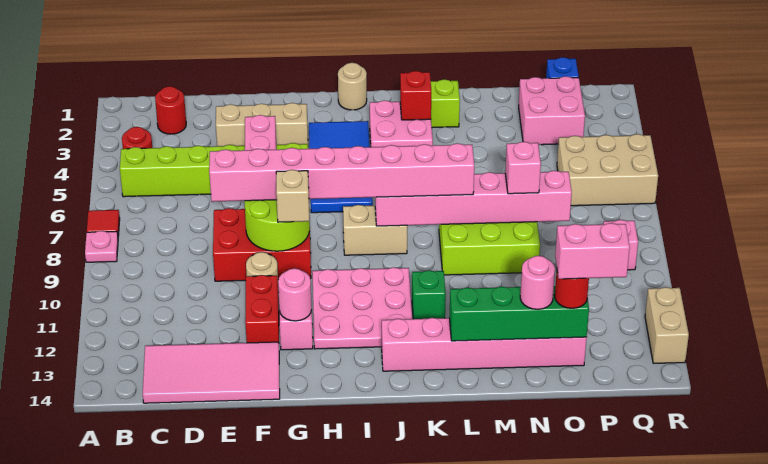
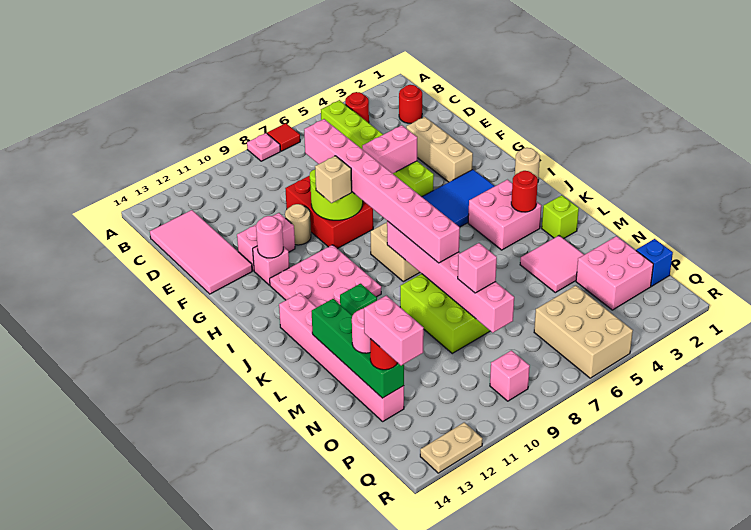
red brick F11:F12 level 1 -> pink brick F11:F12 level 1
red brick K3 level 2 -> red round brick K3 level 2
none -> pink tile M3:N4 level 1
tan brick R12:R13 level 1 -> tan plate R12:R13 level 1

